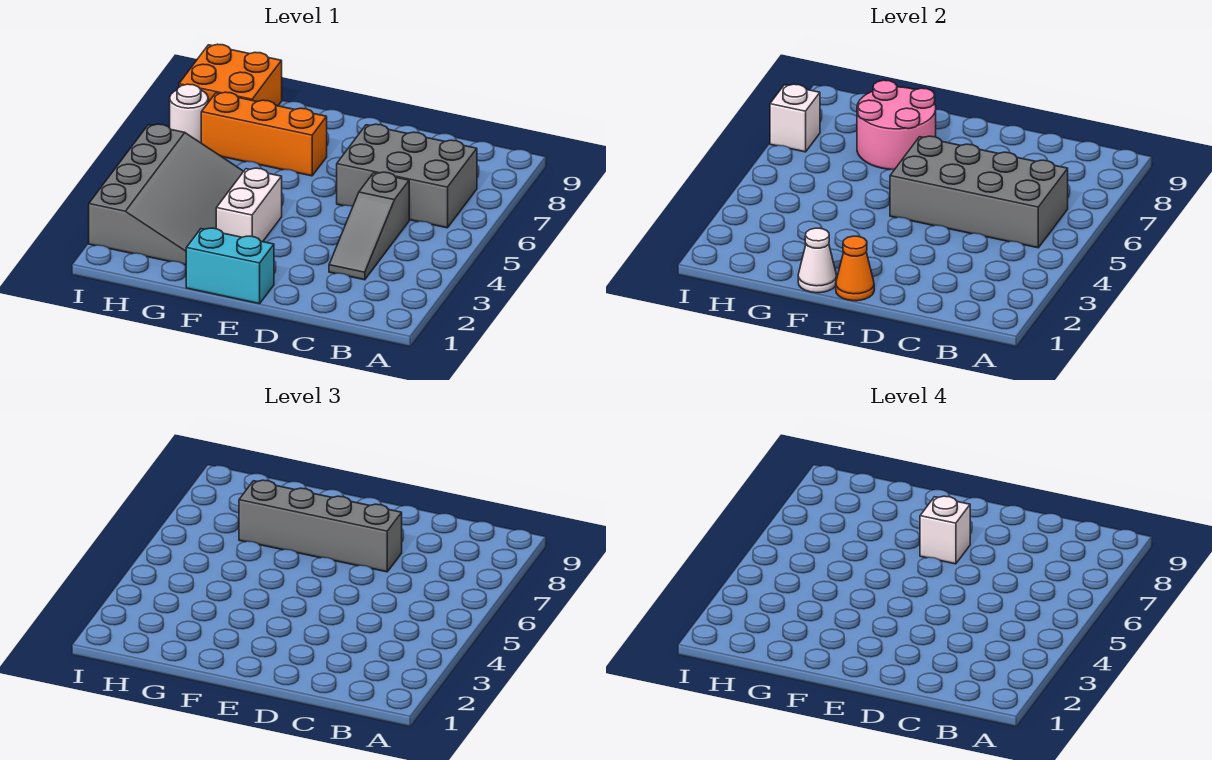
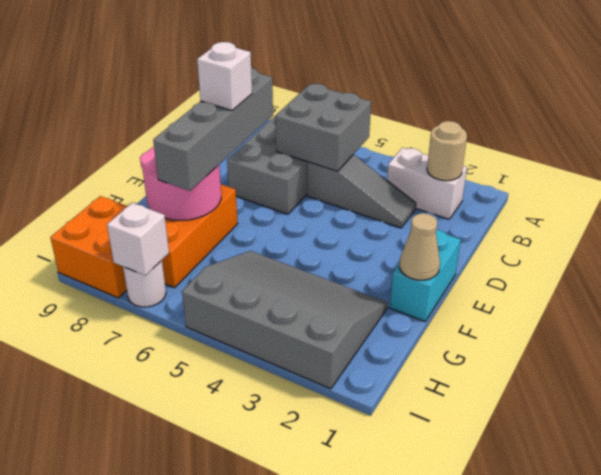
none -> tan round brick B2 level 2
grey brick B5:E6 level 2 -> grey brick B5:C6 level 2
orange cone E1 level 2 -> none
white cone F1 level 2 -> tan cone F1 level 2
white brick F3:F4 level 1 -> white brick B2:B3 level 1

